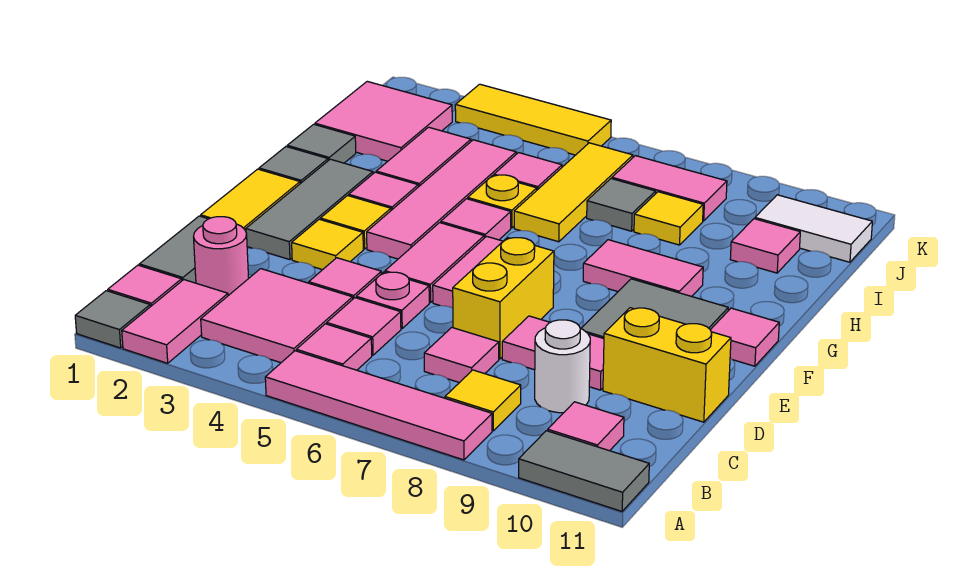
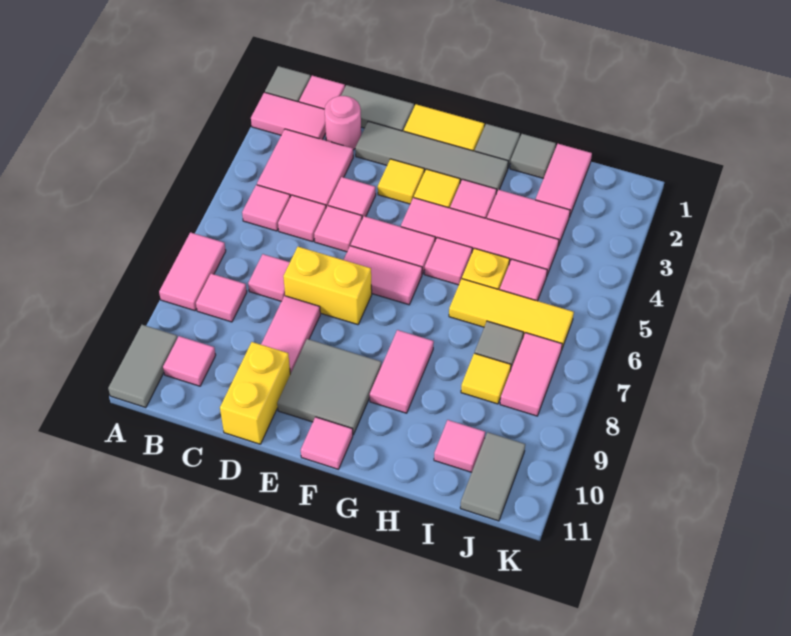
pink tile A5:A8 level 1 -> pink tile A7:A8 level 1
yellow tile B8 level 1 -> pink tile B8 level 1
white round brick C9 level 1 -> none
pink plate D5 level 1 -> pink tile D5 level 1
grey tile E2:G2 level 1 -> grey tile D2:G2 level 1
pink tile I1:J2 level 1 -> pink tile I1:I2 level 1
white tile J10:J11 level 1 -> grey tile J10:J11 level 1
yellow tile K3:K5 level 1 -> none

